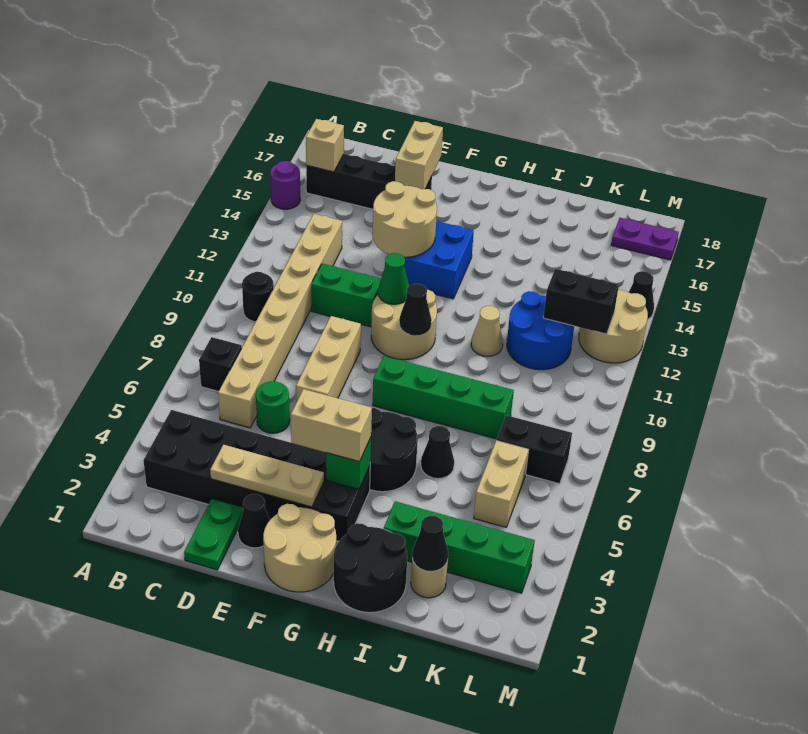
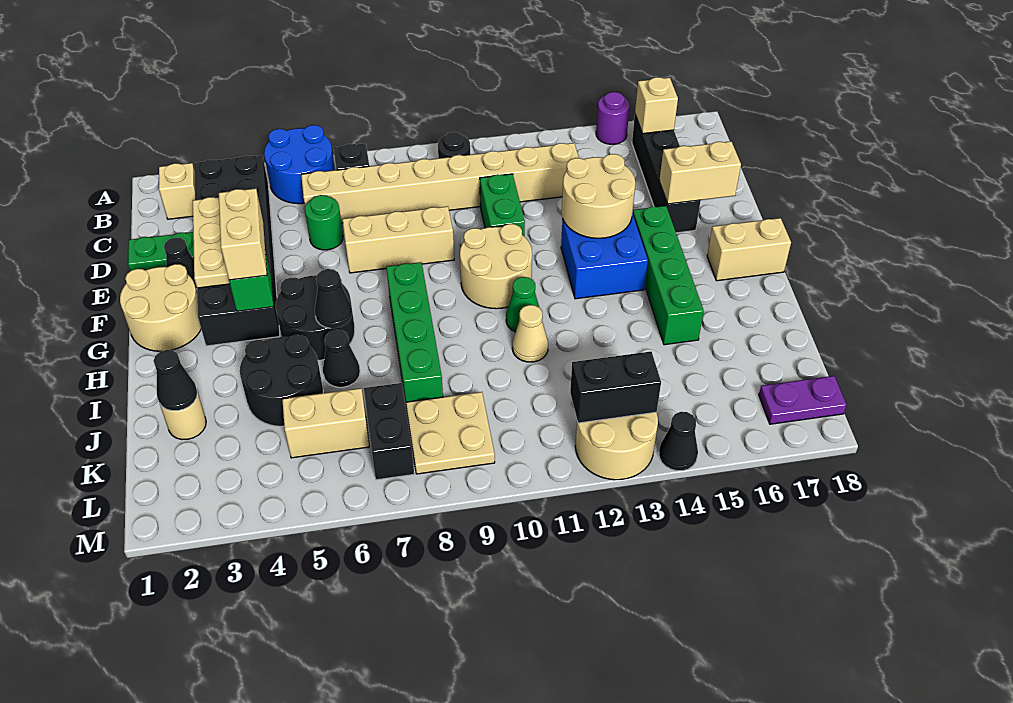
none -> tan brick B2 level 1
green cone F11 level 2 -> green cone H11 level 1
black cone G10 level 2 -> black cone H6 level 2
none -> tan brick G17:G18 level 1
black round brick H1:I2 level 1 -> black round brick I4:J5 level 1
green brick I3:L3 level 1 -> green brick F15:I15 level 1
blue round brick J11:K12 level 1 -> blue round brick A5:B6 level 1
none -> tan plate K8:L9 level 1
black brick K12:L12 level 2 -> black brick L12:L13 level 2
purple plate L17:M17 level 1 -> purple plate L17:L18 level 1

